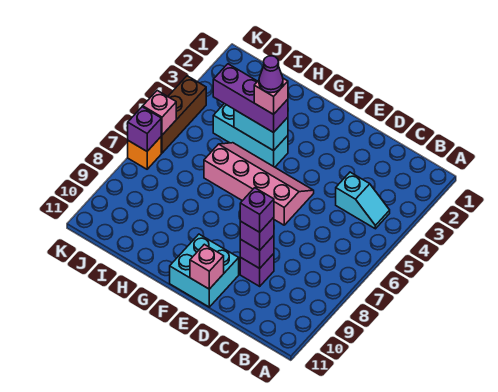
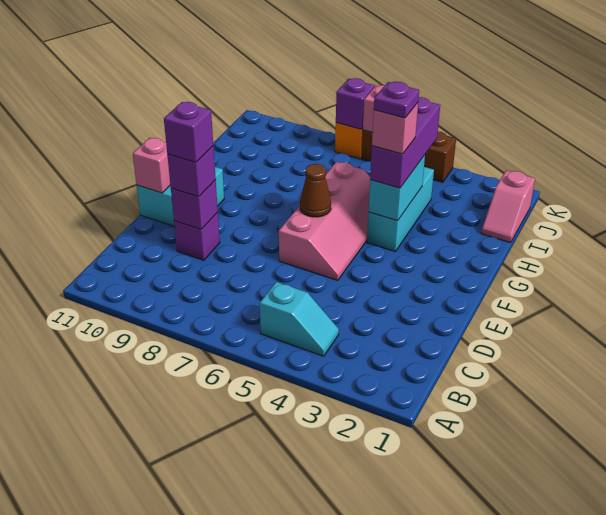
cyan slope B4:C4 level 1 top C -> cyan slope B4:B5 level 1 top 5
none -> brown cone F6 level 2
purple cone G4 level 5 -> purple plate G4 level 5
none -> pink slope I1:J1 level 1 top J

